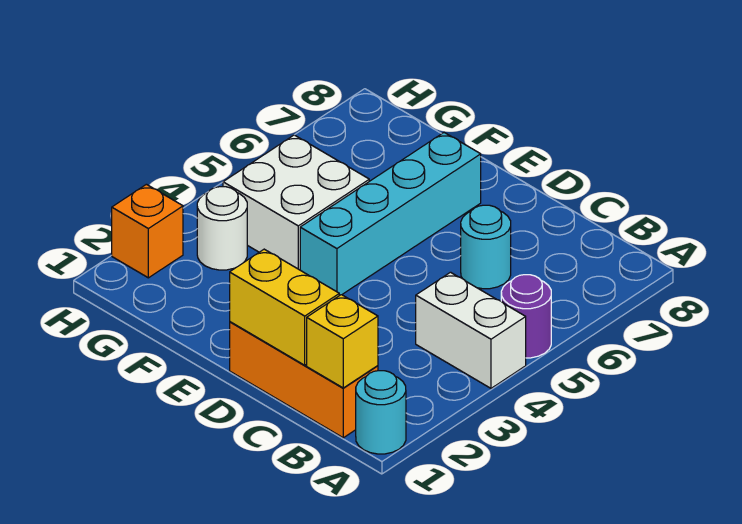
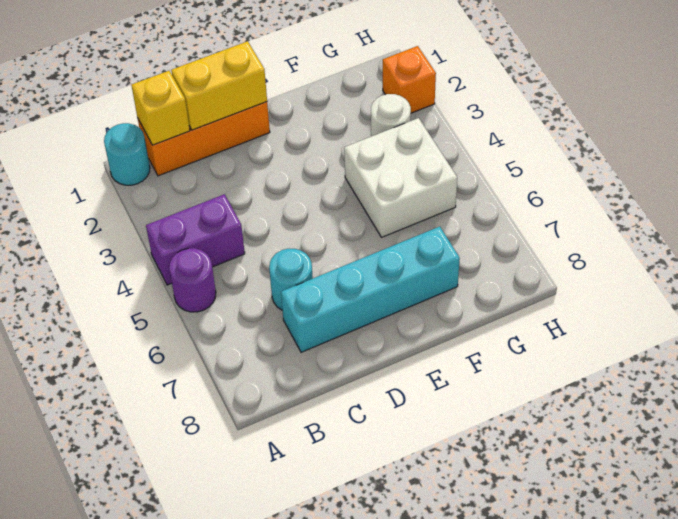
white brick A4:B4 level 1 -> purple brick A4:B4 level 1
cyan brick E4:E7 level 1 -> cyan brick C7:F7 level 1

